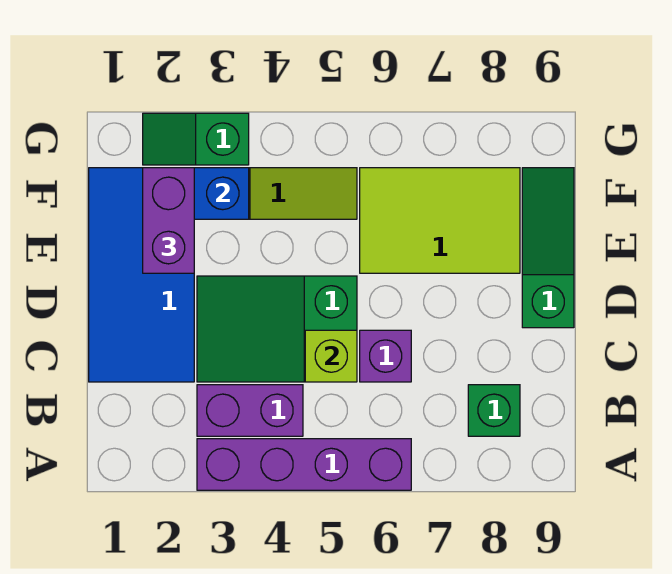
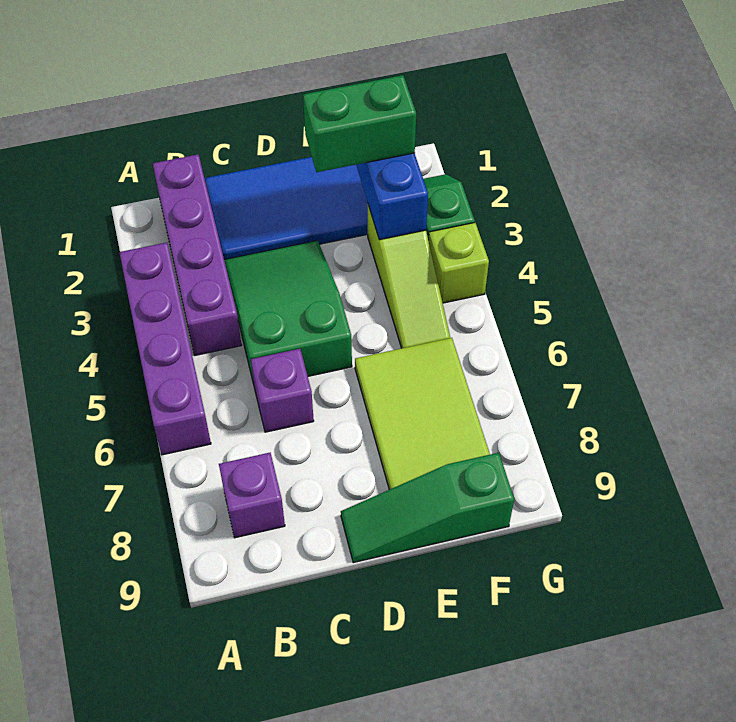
purple brick B3:B4 level 1 -> purple brick B1:B4 level 1
green brick B8 level 1 -> purple brick B8 level 1
lime brick C5 level 2 -> lime brick G4 level 1
green slope D9:F9 level 1 top D -> green slope D9:F9 level 1 top F
purple brick E2:F2 level 3 -> green brick E2:F2 level 3

